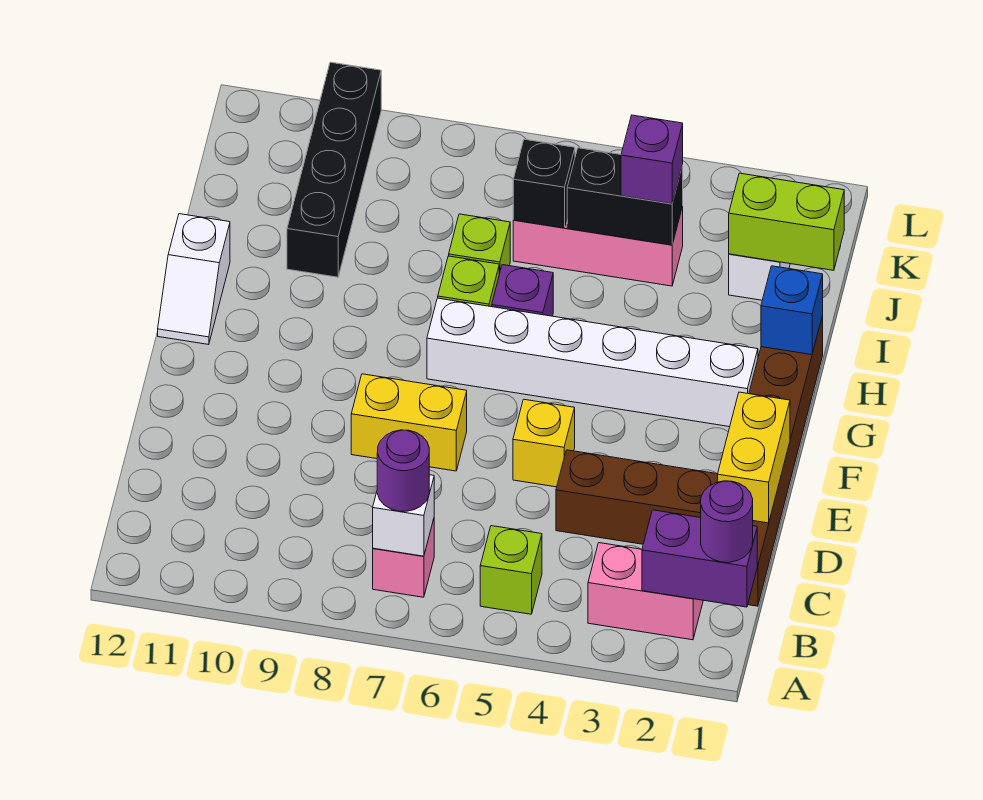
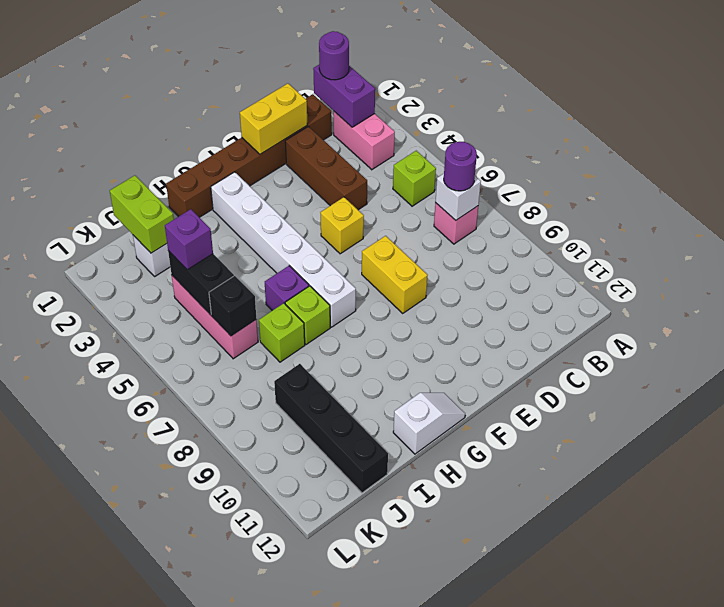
blue brick H1 level 2 -> none
black brick I10:L10 level 1 -> black brick J9:J12 level 1

